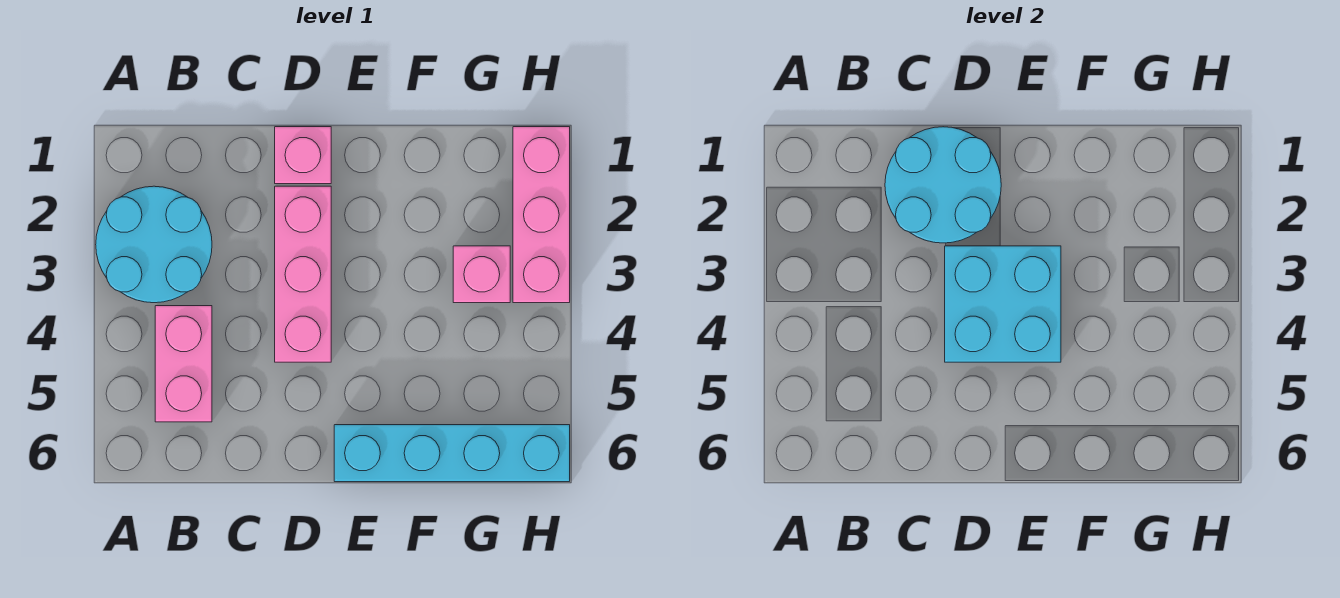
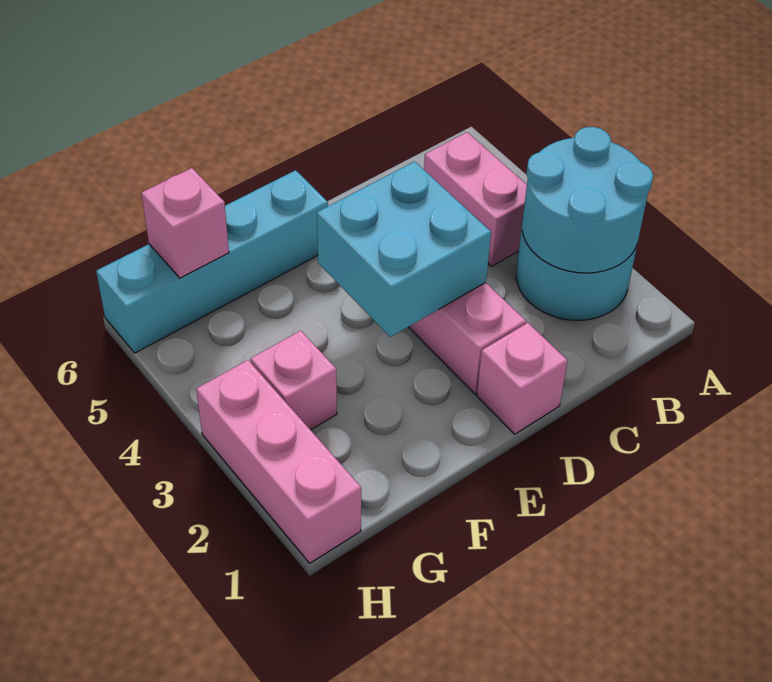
cyan round brick C1:D2 level 2 -> cyan round brick A2:B3 level 2
none -> pink brick G6 level 2

